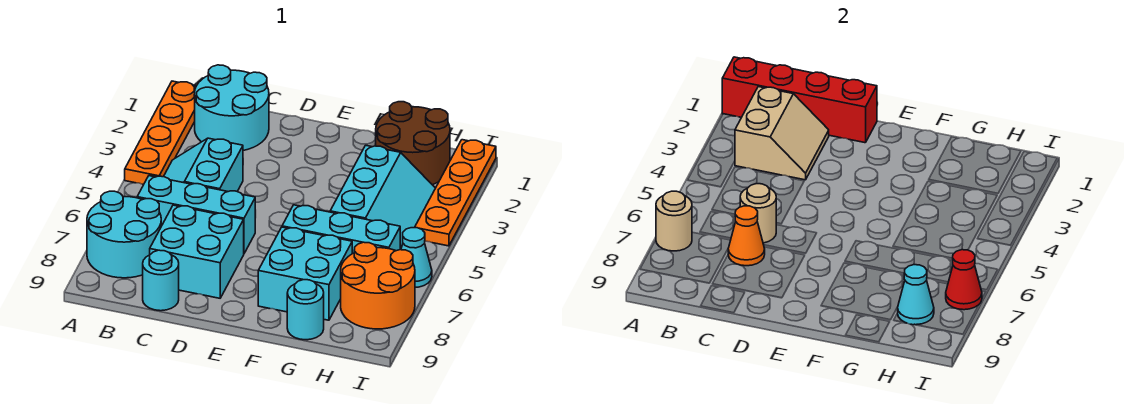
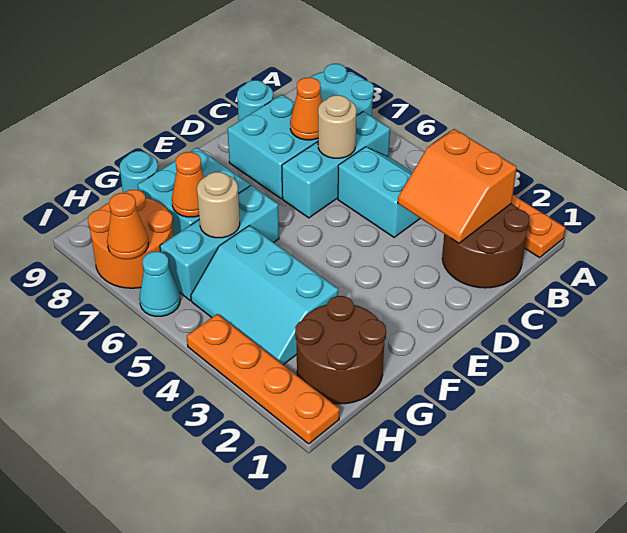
red brick A1:D1 level 2 -> none
tan round brick A7 level 2 -> tan round brick G6 level 2
cyan round brick B1:C2 level 1 -> brown round brick B1:C2 level 1
tan slope B2:C3 level 2 top B -> orange slope B2:C3 level 2 top B
none -> orange cone G7 level 2
cyan cone H8 level 2 -> none
red cone I7 level 2 -> orange cone I7 level 2

